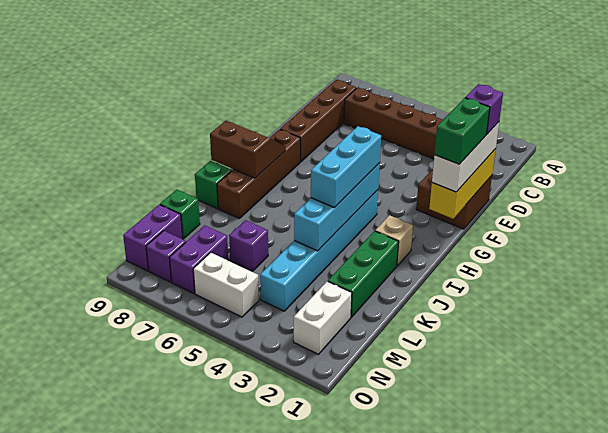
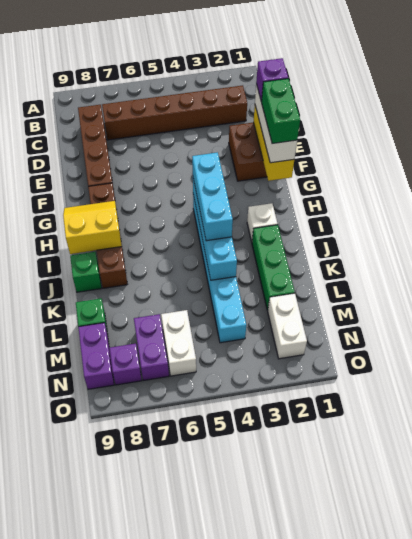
brown slope H8:I9 level 2 top I -> yellow slope H8:I9 level 2 top I
tan brick I2 level 1 -> white brick I2 level 1
purple brick L6 level 1 -> none
white brick N5:N6 level 1 -> white brick M6:N6 level 1

